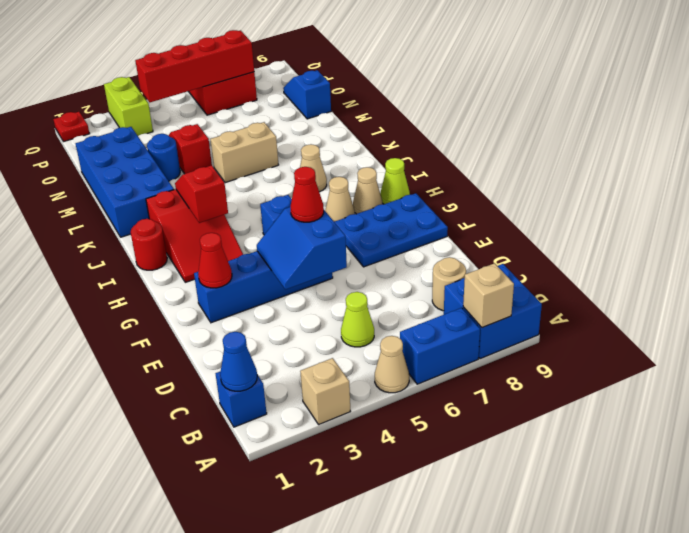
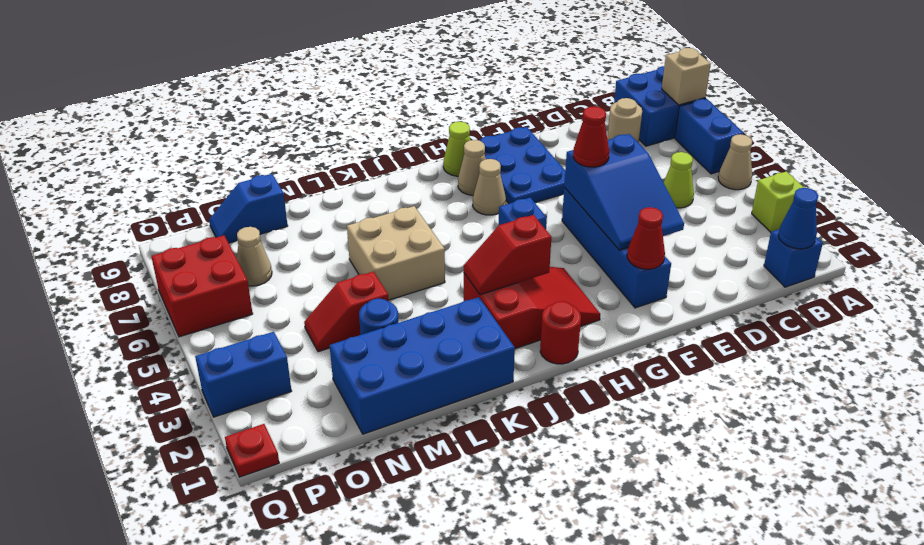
tan brick A3 level 1 -> lime brick A3 level 1
blue slope E4:F5 level 2 top 5 -> blue slope E3:F5 level 2 top 5
tan cone J7 level 1 -> tan cone O7 level 1
tan brick L5:L6 level 1 -> tan brick K5:L6 level 1
lime brick P3:Q3 level 1 -> blue brick P3:Q3 level 1
red brick P4:P7 level 2 -> none

